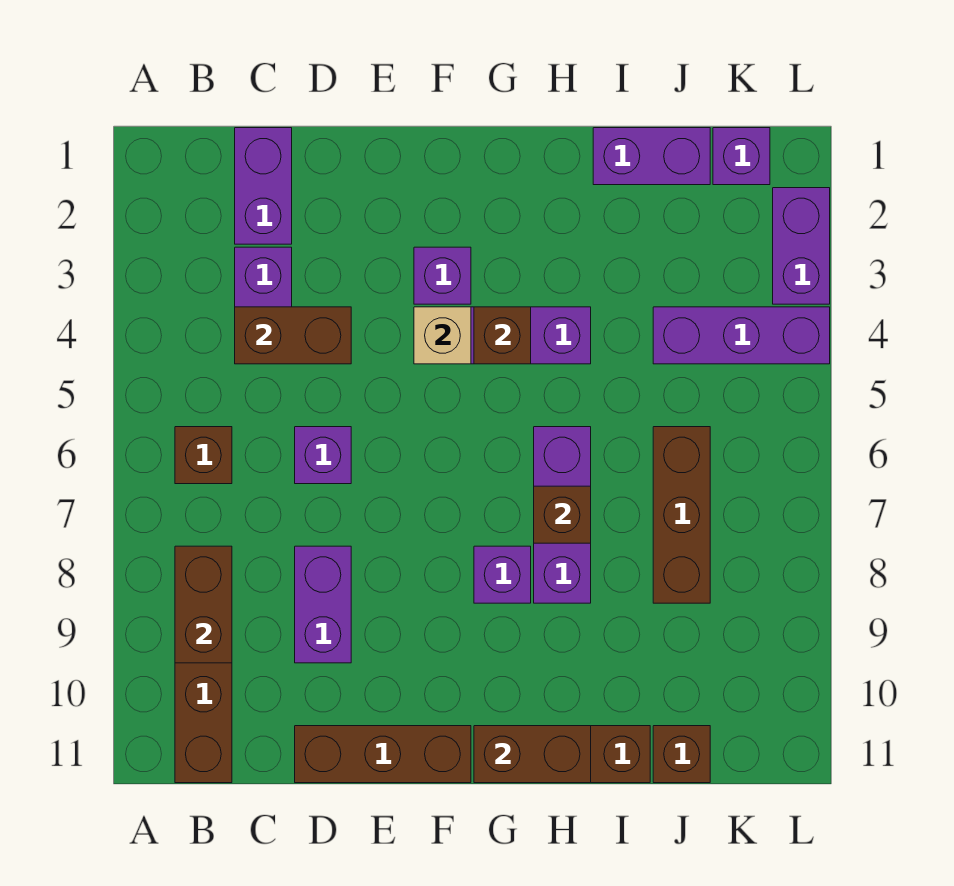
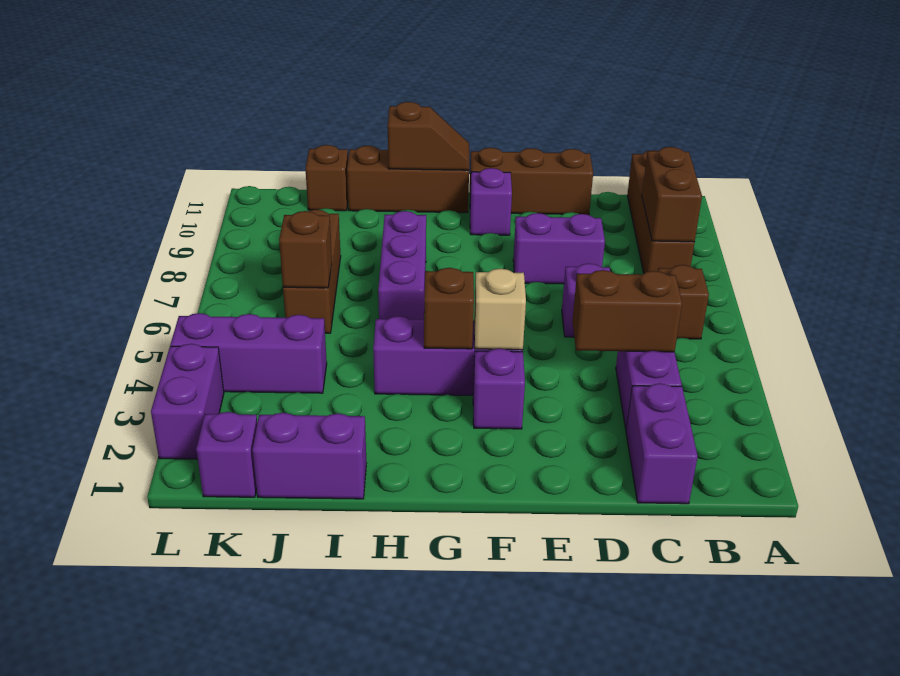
purple brick D8:D9 level 1 -> purple brick D8:E8 level 1
purple brick G8 level 1 -> purple brick F10 level 1
brown brick G11:H11 level 2 -> brown slope G11:H11 level 2 top H
brown brick H7 level 2 -> brown brick J6 level 2

